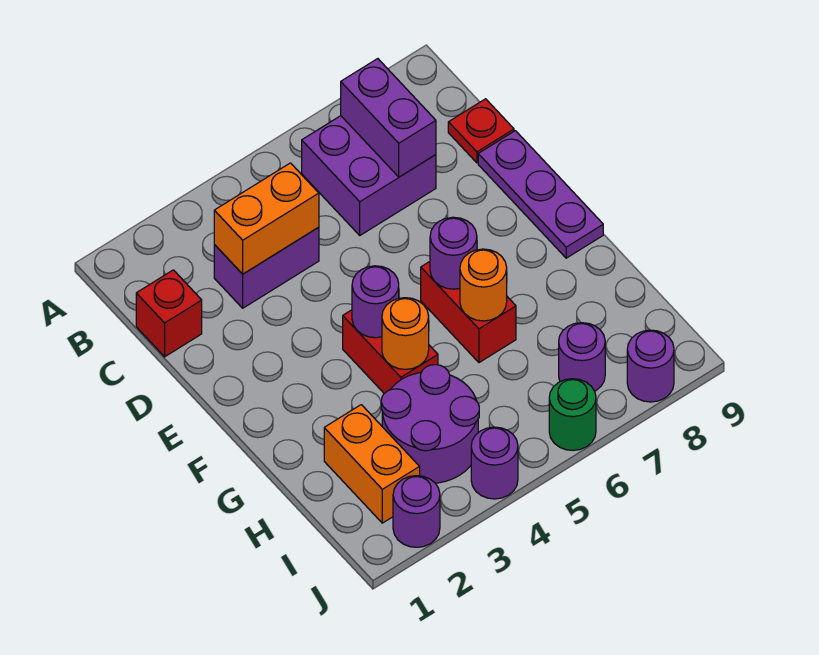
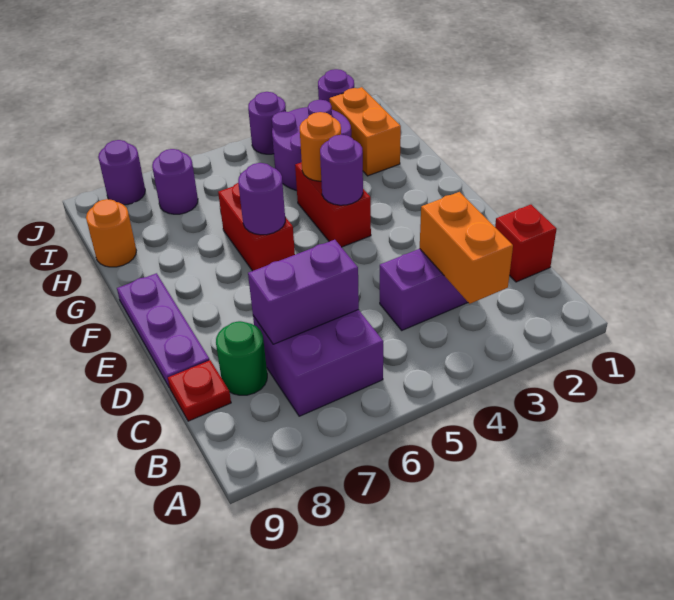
purple brick B7:C7 level 2 -> purple brick C6:C7 level 2
orange brick C3:C4 level 2 -> orange brick B3:C3 level 2
orange round brick G6 level 2 -> orange round brick H9 level 1
green round brick J6 level 1 -> green round brick C8 level 1

